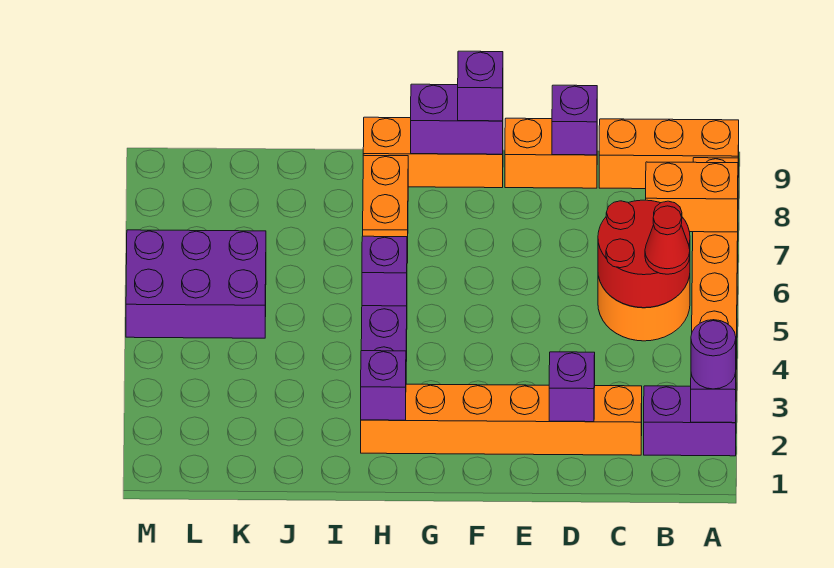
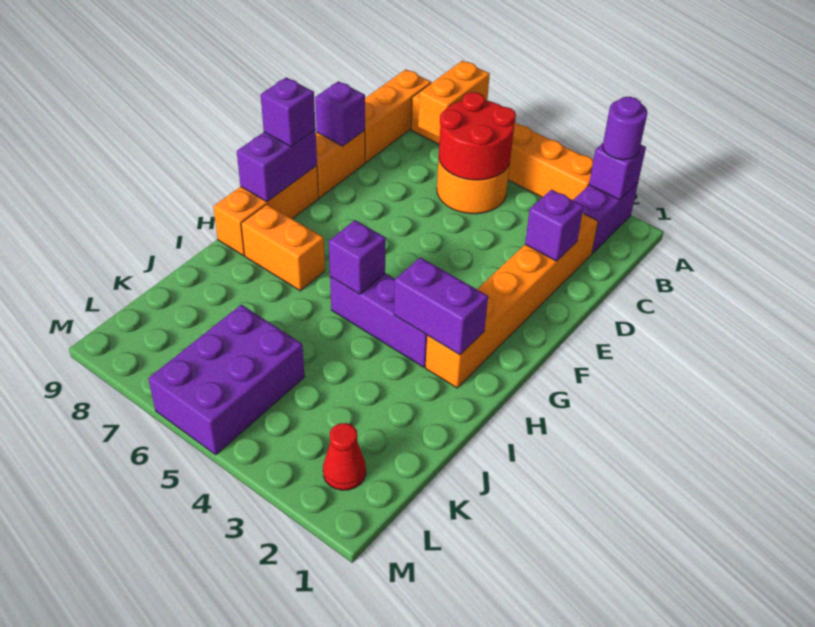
red cone B5 level 3 -> red cone L2 level 1
purple brick H2 level 2 -> purple brick H2:H3 level 2

